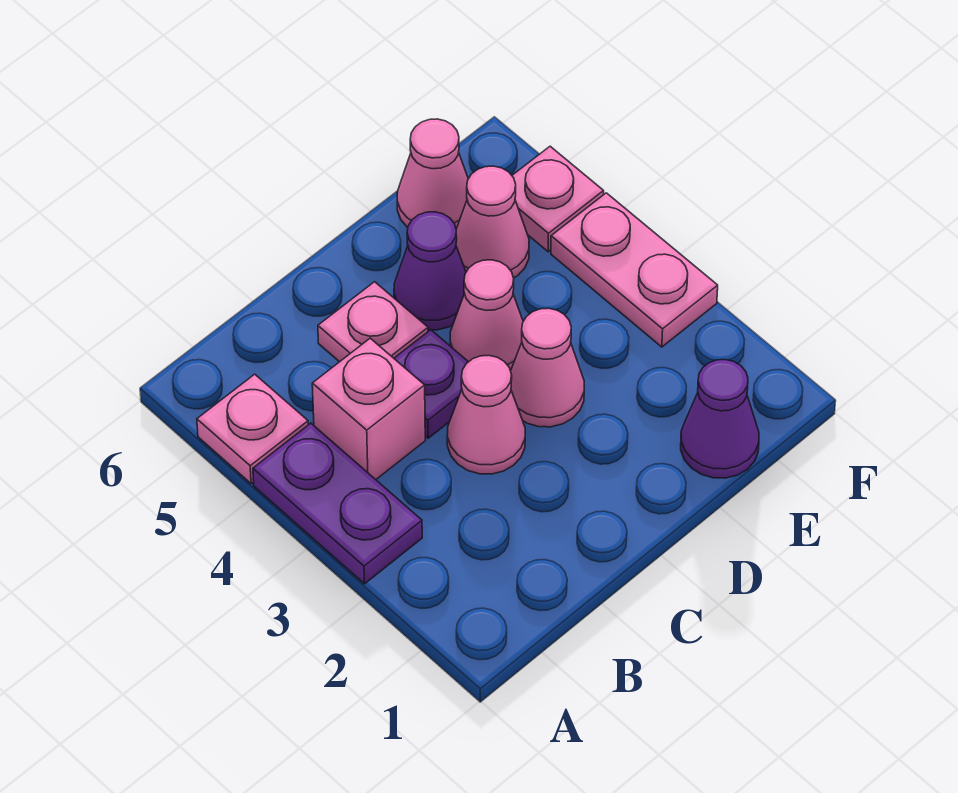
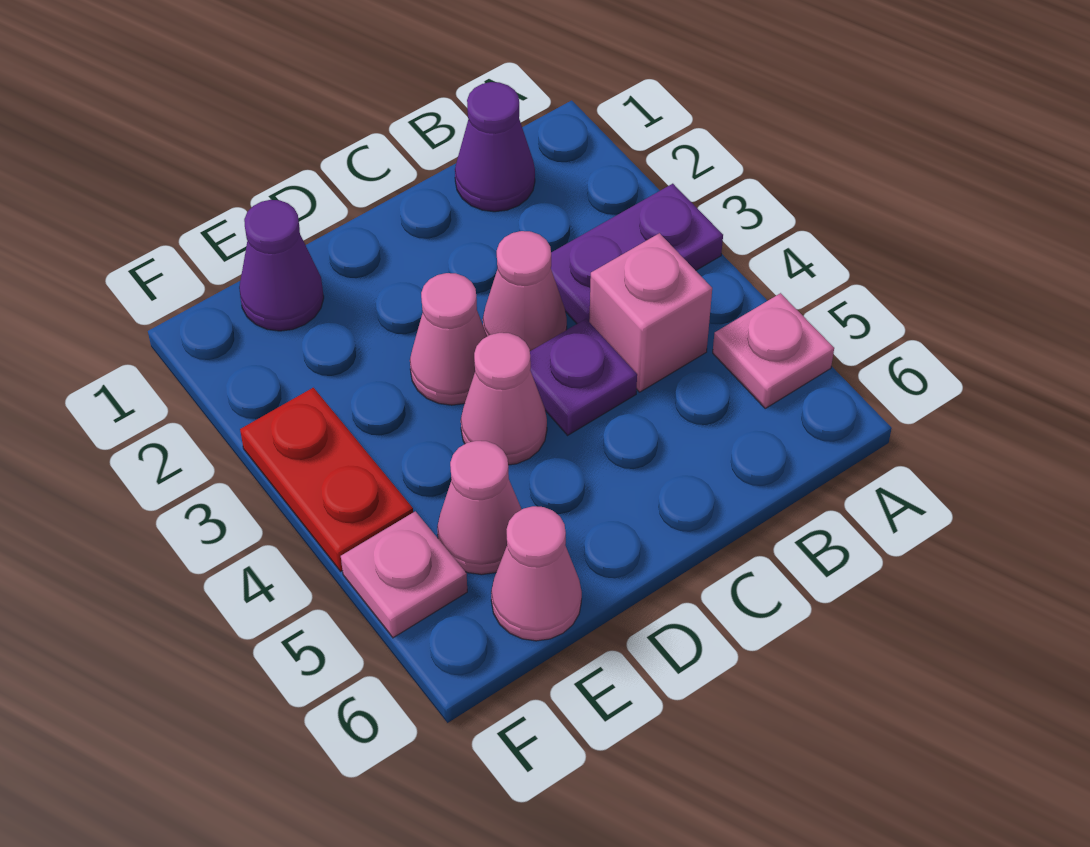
purple plate A3:A4 level 1 -> purple plate A3:B3 level 1
pink plate C5 level 1 -> none
purple cone D5 level 1 -> purple cone B1 level 1
pink plate F3:F4 level 1 -> red plate F3:F4 level 1

